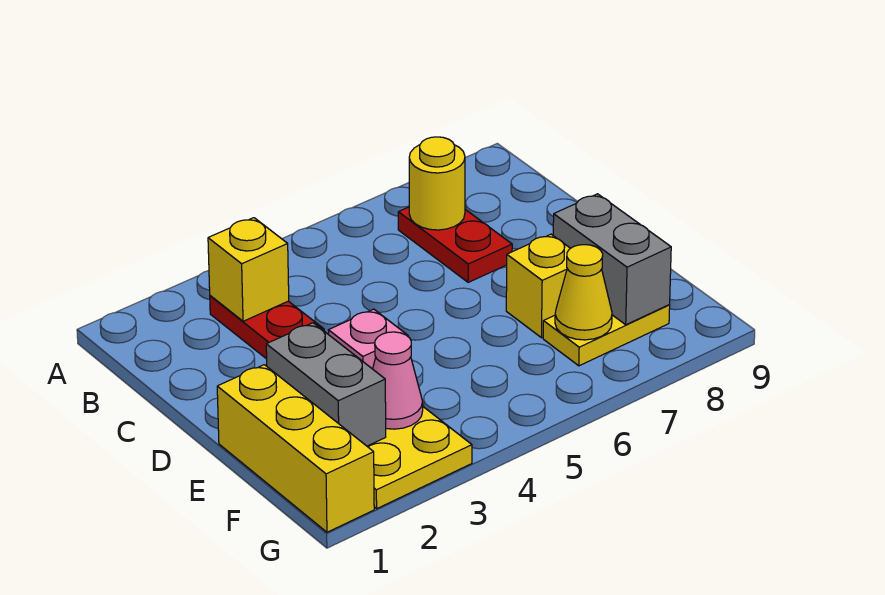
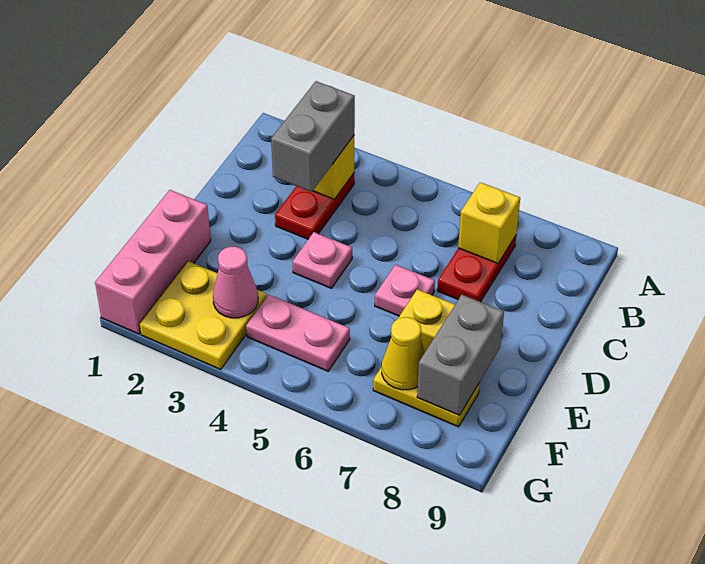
yellow round brick B7 level 2 -> yellow brick B7 level 2
none -> pink plate D6 level 1
yellow brick E1:G1 level 1 -> pink brick E1:G1 level 1
grey brick E2:F2 level 2 -> grey brick B3:C3 level 3
none -> pink plate F4:F5 level 1

